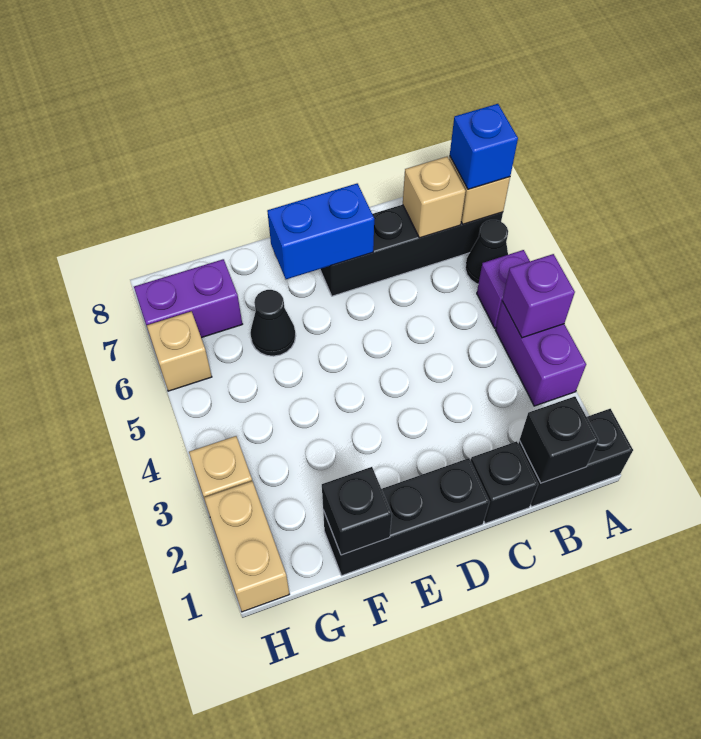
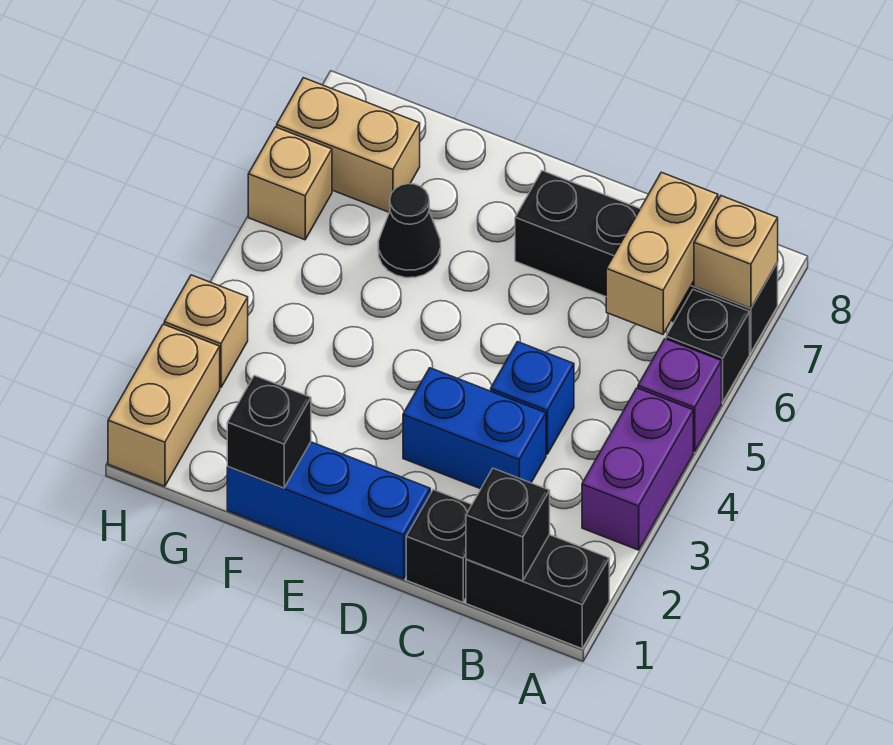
purple brick A4 level 2 -> none
black cone A6 level 1 -> black brick A6 level 1
blue brick A7 level 3 -> blue brick C4 level 1
tan brick B7 level 2 -> tan brick B6:B7 level 2
black brick D1:F1 level 1 -> blue brick D1:F1 level 1
blue brick D7:E7 level 2 -> blue brick C3:D3 level 1
purple brick G7:H7 level 1 -> tan brick G7:H7 level 1

